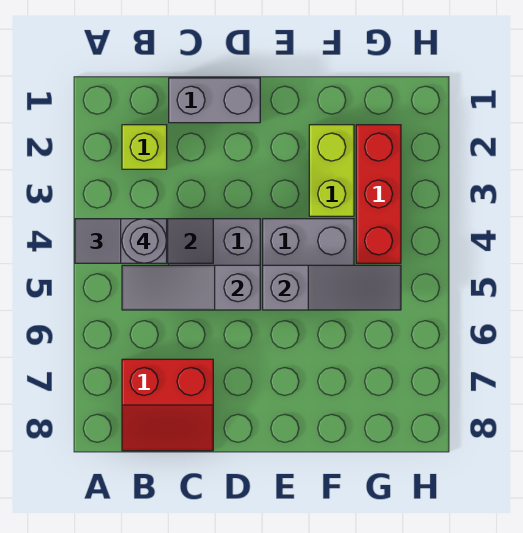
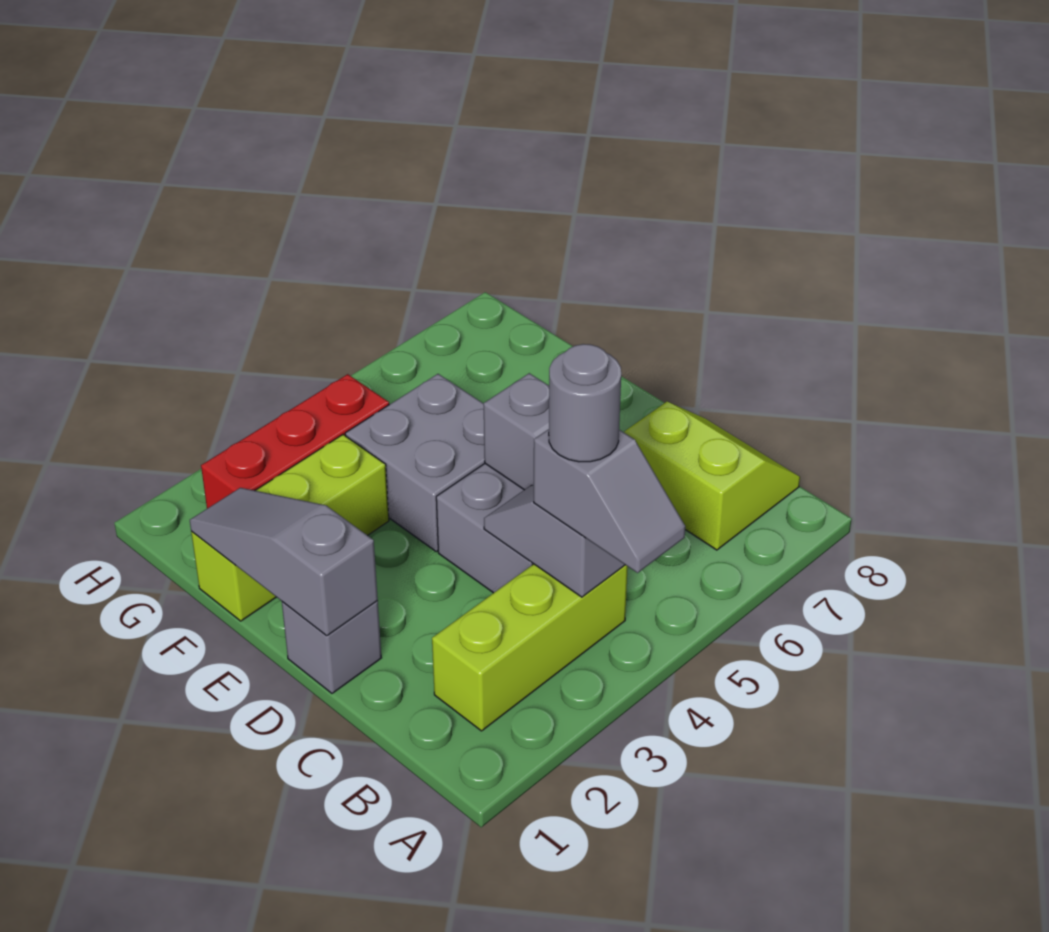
lime brick B2 level 1 -> lime brick B2:B4 level 1
red slope B7:C8 level 1 top 7 -> lime slope B7:C8 level 1 top 7
grey brick C1:D1 level 1 -> grey brick D1 level 1
grey slope E5:G5 level 2 top E -> grey slope D1:F1 level 2 top D
lime brick F2:F3 level 1 -> lime brick F1:F3 level 1

